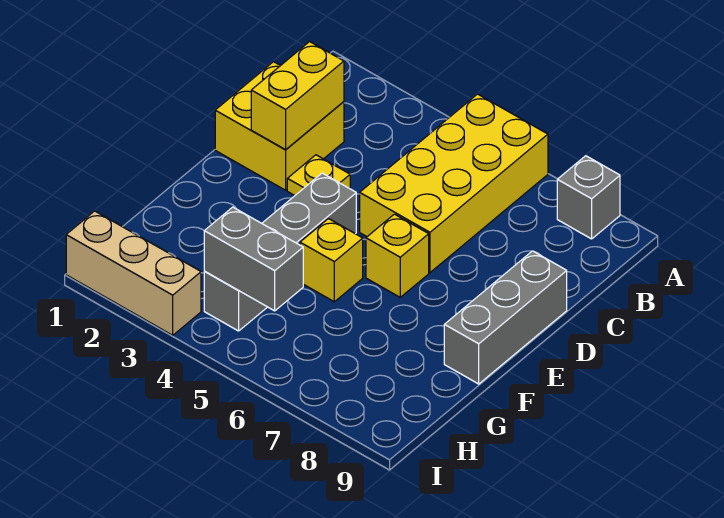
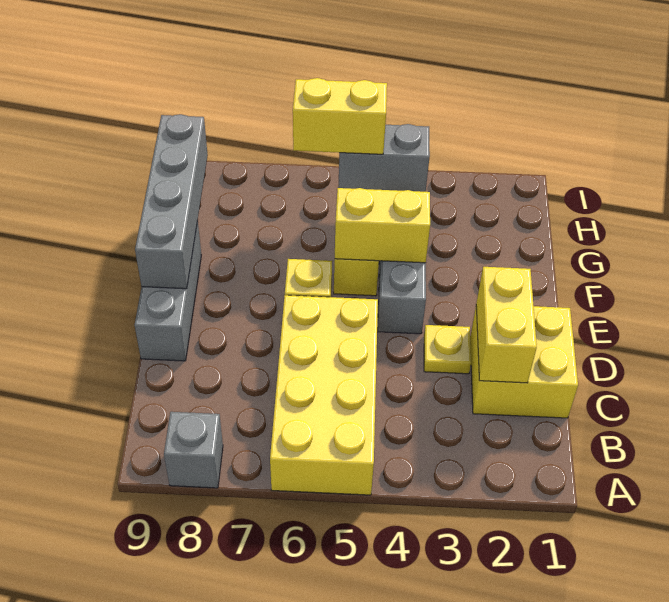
none -> grey brick E9:H9 level 2
none -> yellow brick F4:F5 level 2
none -> yellow brick H5:H6 level 3
tan brick I1:I3 level 1 -> none

